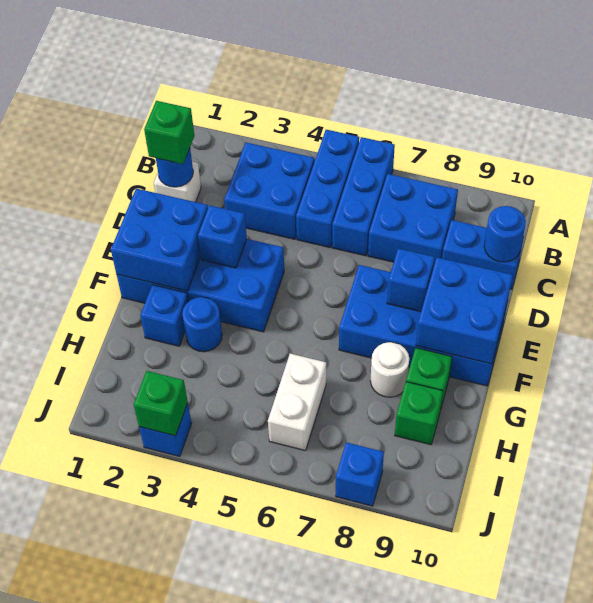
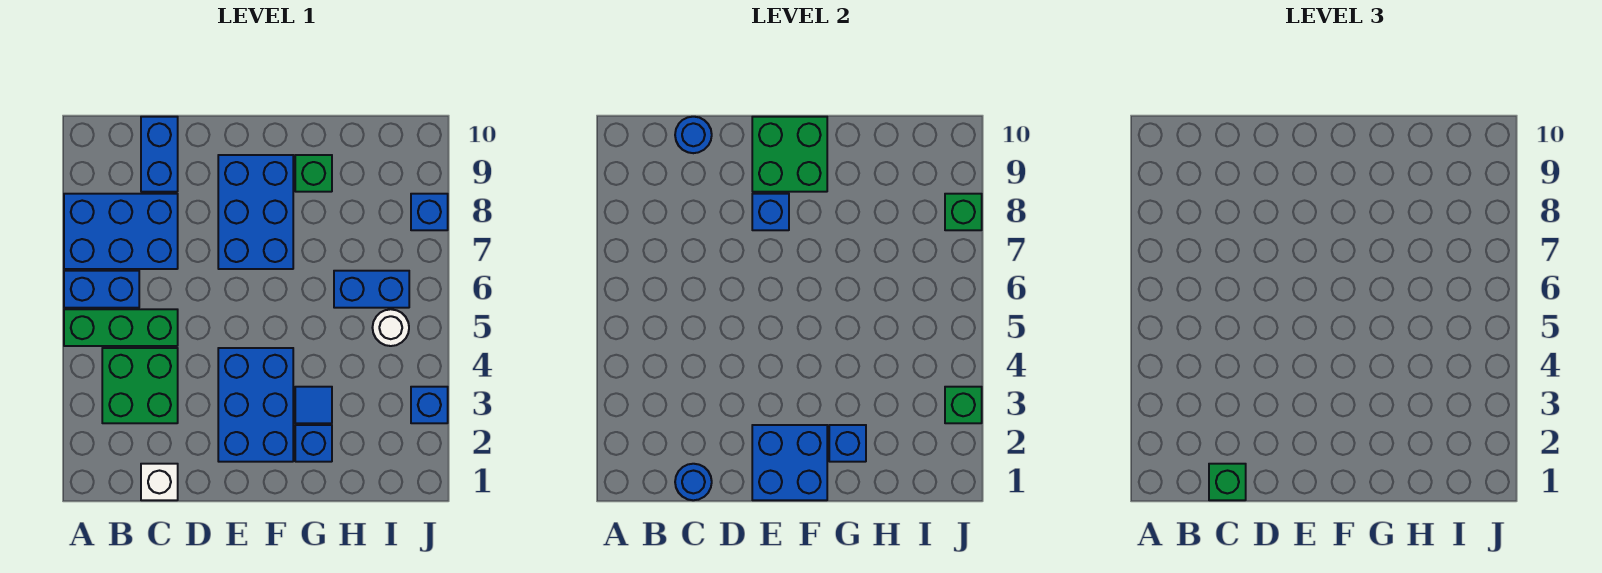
blue brick A5:C5 level 1 -> green brick A5:C5 level 1
blue brick A6:C6 level 1 -> blue brick A6:B6 level 1
blue brick B3:C4 level 1 -> green brick B3:C4 level 1
blue brick B7:C8 level 1 -> blue brick A7:C8 level 1
blue brick E1:F4 level 1 -> blue brick E2:F4 level 1
blue brick E3 level 2 -> blue brick G2 level 2
blue brick E7:F10 level 1 -> blue brick E7:F9 level 1
blue brick E9:F10 level 2 -> green brick E9:F10 level 2
blue round brick G3 level 1 -> blue tile G3 level 1
white round brick G8 level 1 -> white round brick I5 level 1
white brick H6:I6 level 1 -> blue brick H6:I6 level 1
green brick H9 level 1 -> green brick J8 level 2

